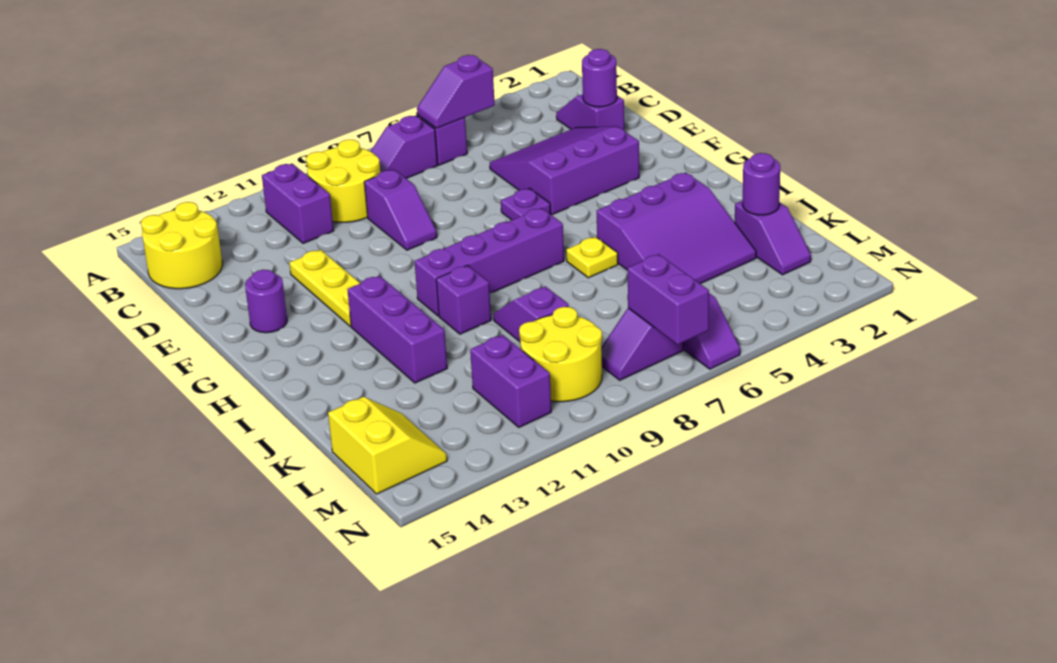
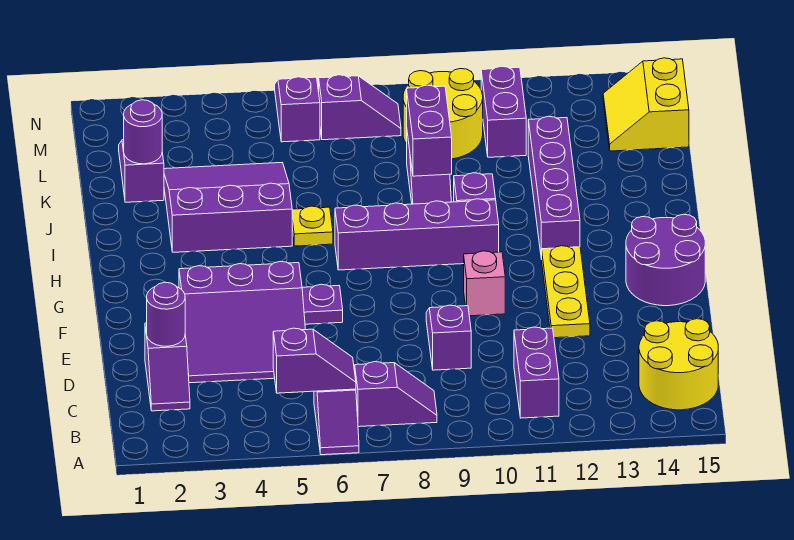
yellow round brick B9:C10 level 1 -> none
none -> pink brick F10 level 1
purple round brick F14 level 1 -> purple round brick F14:G15 level 1
purple brick H12:J12 level 1 -> purple brick H12:K12 level 1
purple brick M7:N7 level 2 -> purple brick J9:K9 level 2

